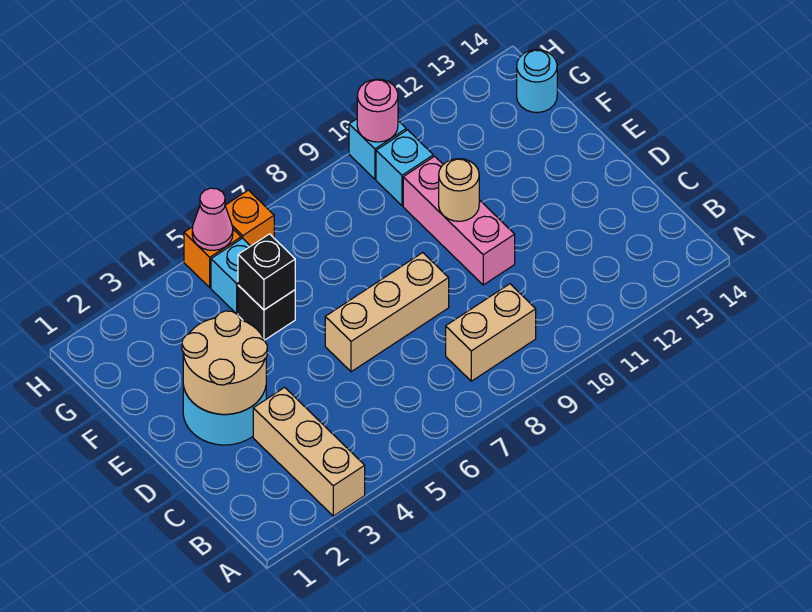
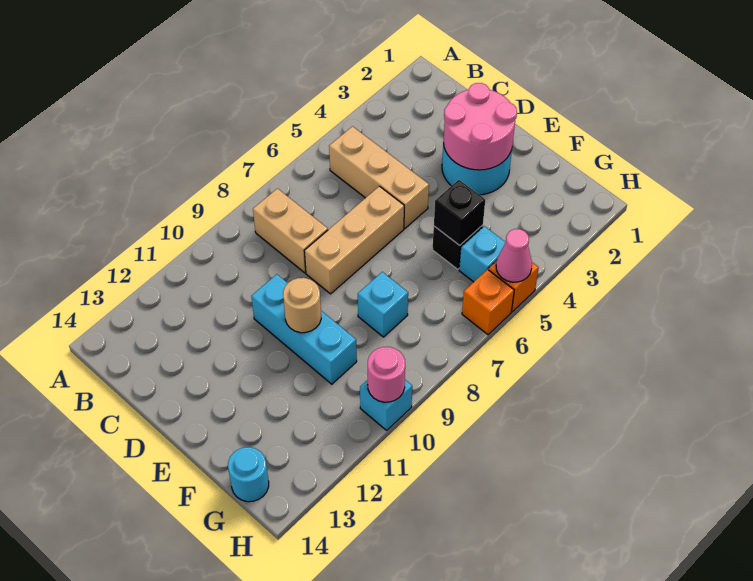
tan brick A3:C3 level 1 -> tan brick B5:D5 level 1
tan brick B8:B9 level 1 -> tan brick B8:C8 level 1
tan round brick D2:E3 level 2 -> pink round brick D2:E3 level 2
pink brick D10:F10 level 1 -> cyan brick D10:F10 level 1
cyan brick G10 level 1 -> cyan brick F8 level 1

